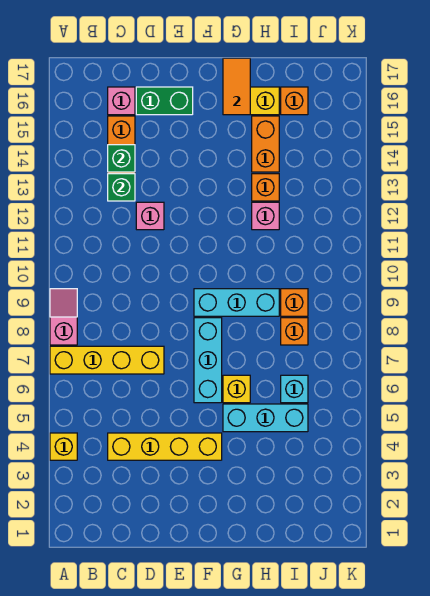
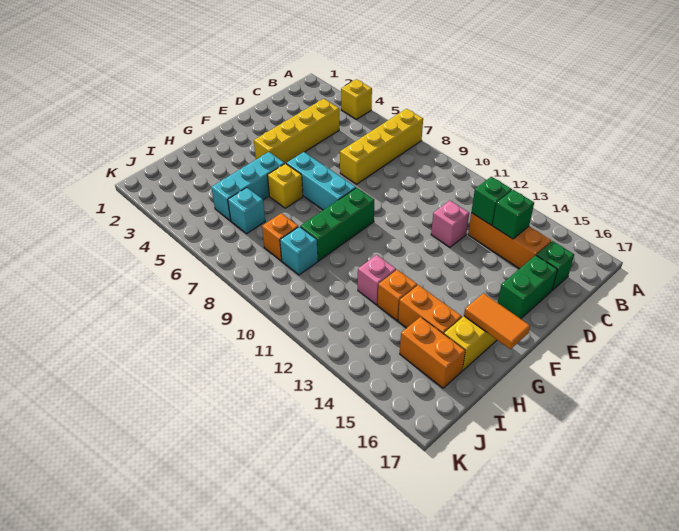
pink slope A8:A9 level 1 top 8 -> none
pink brick C16 level 1 -> green brick C16 level 1
cyan brick F9:H9 level 1 -> green brick F9:H9 level 1
orange brick I9 level 1 -> cyan brick I9 level 1
orange brick I16 level 1 -> orange brick I15:I16 level 1

